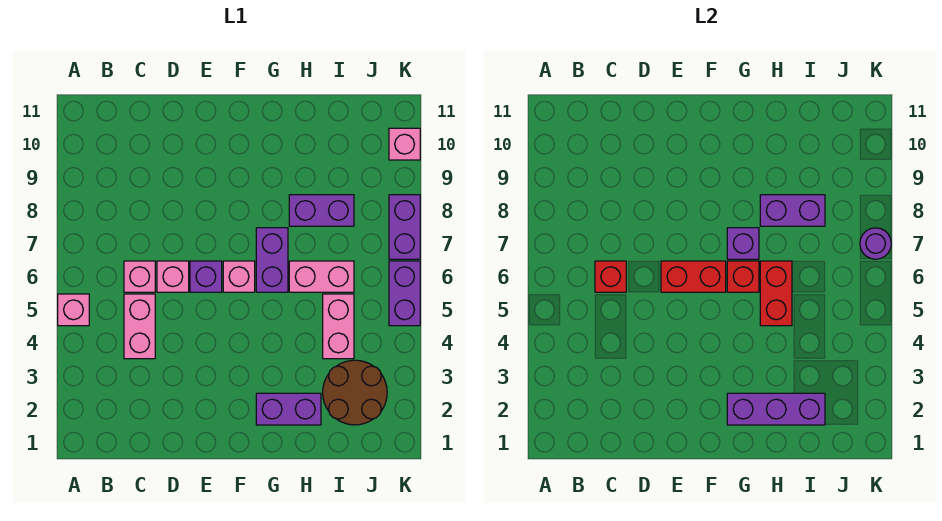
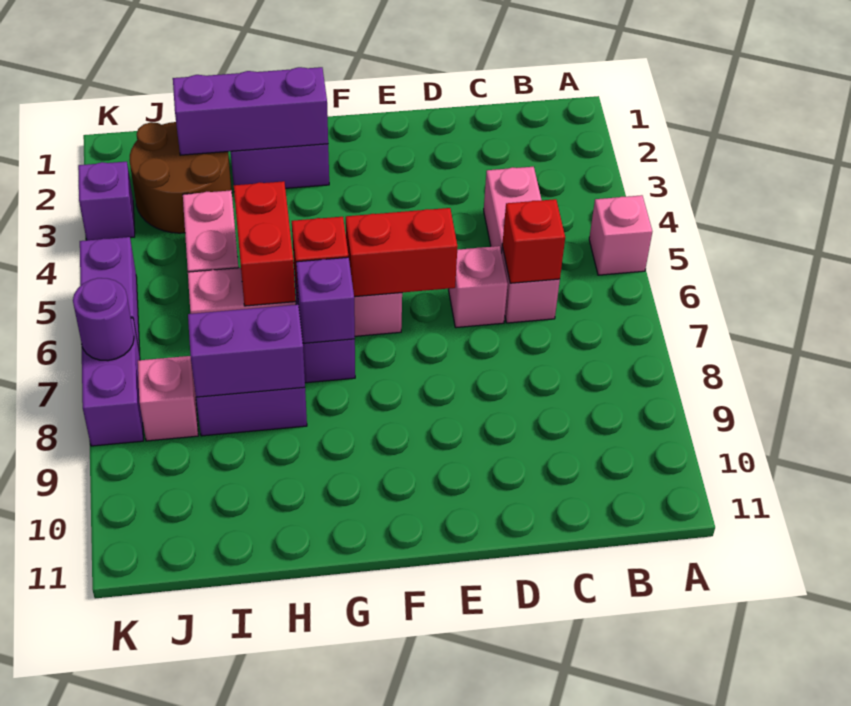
purple brick E6 level 1 -> purple brick K3 level 1
pink brick K10 level 1 -> pink brick J8 level 1

